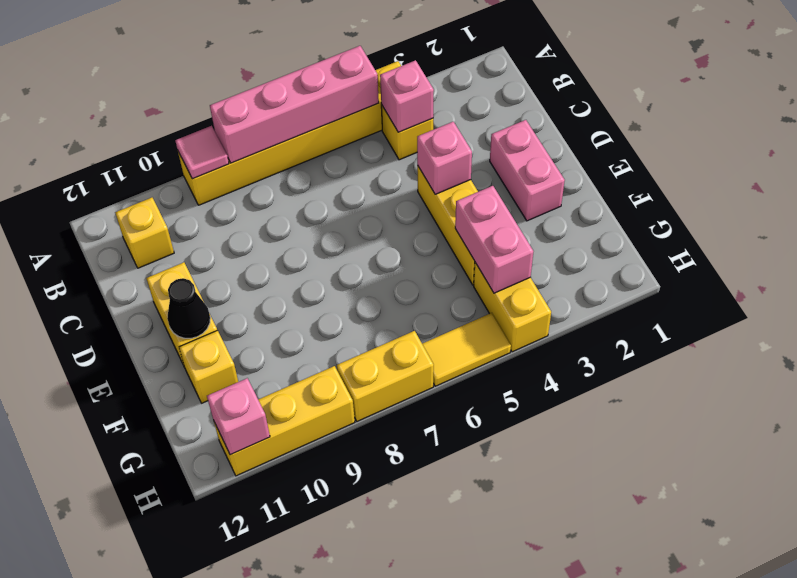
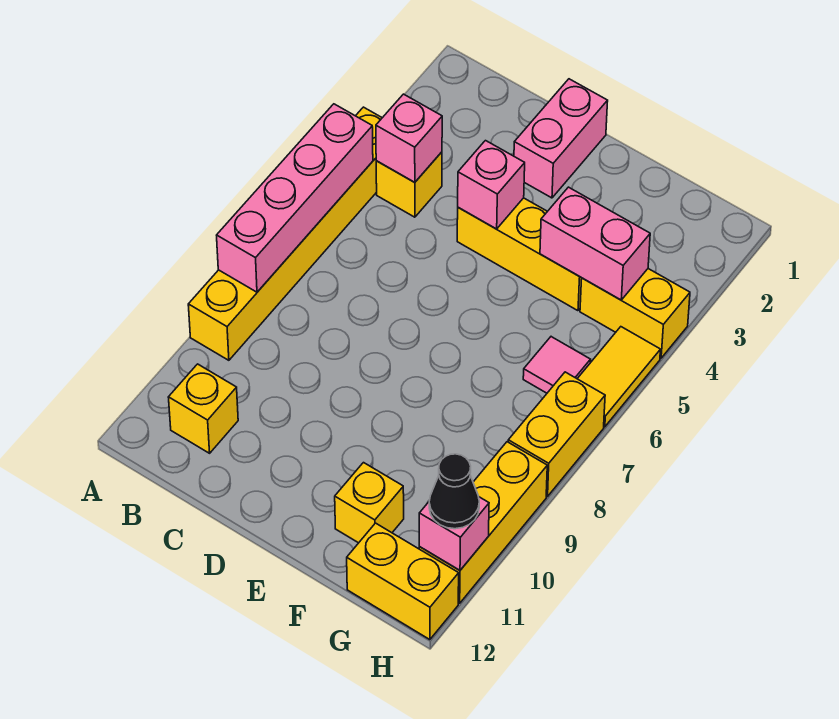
pink tile A9 level 2 -> pink tile G6 level 1
pink brick D2:E2 level 1 -> pink brick D1:D2 level 1
yellow brick D11:E11 level 1 -> yellow brick G12:H12 level 1
black cone E11 level 2 -> black cone H11 level 3

